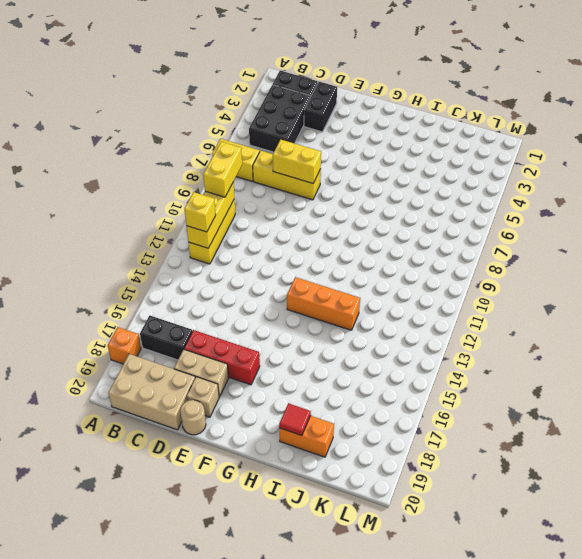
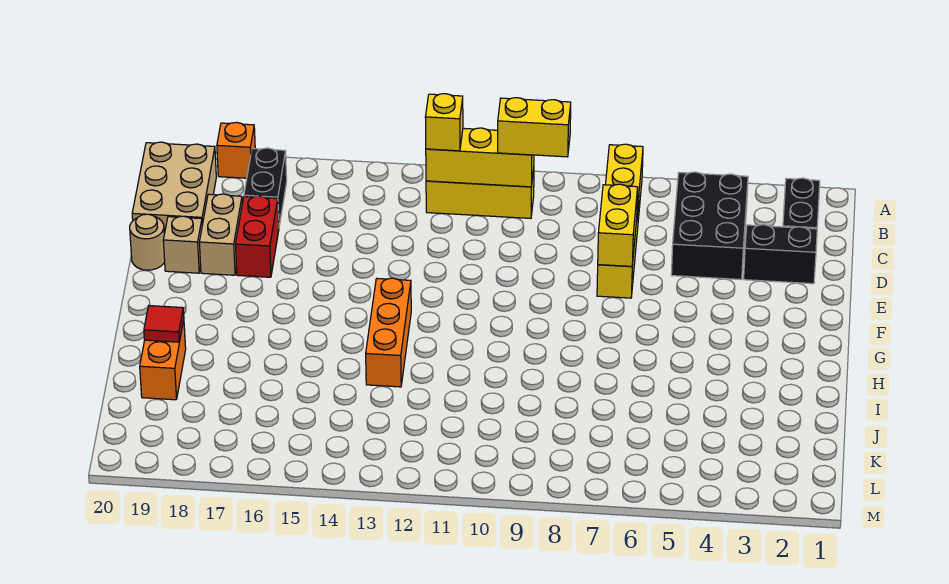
black brick B3:C5 level 1 -> black brick B4:D5 level 1
red brick D17:F17 level 1 -> red brick D17:E17 level 1

